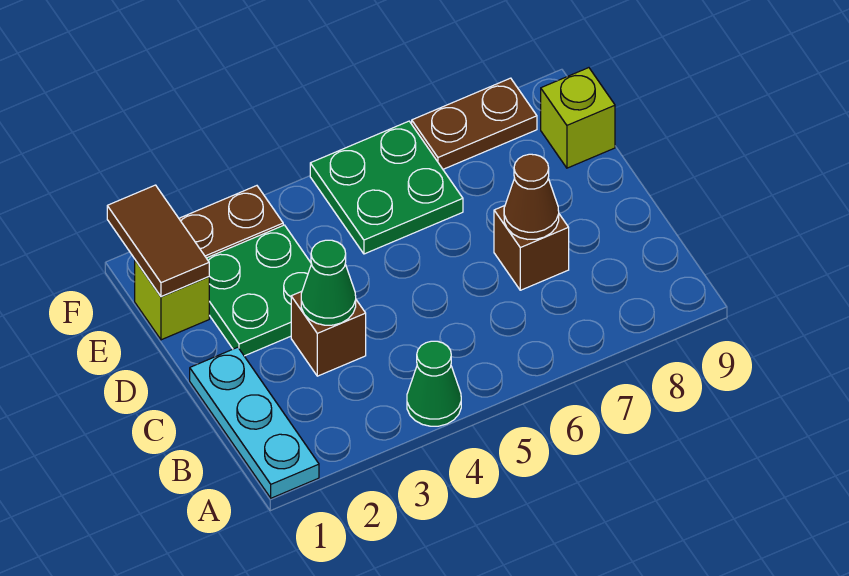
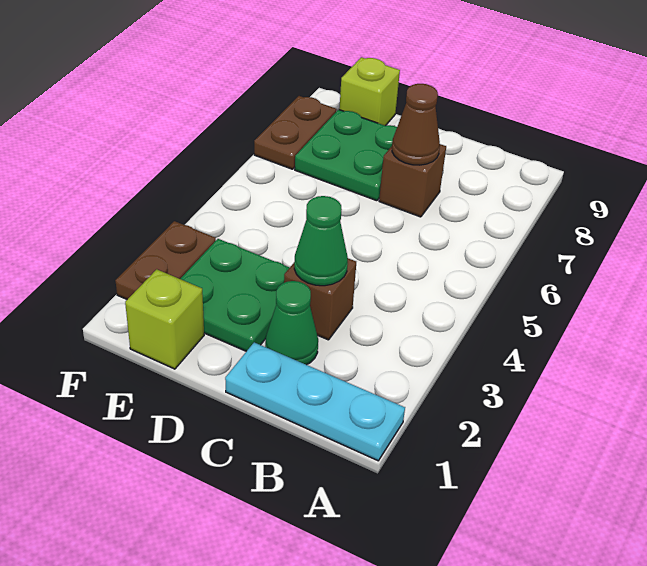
green cone A4 level 1 -> green cone C2 level 1
brown tile E1:F1 level 2 -> none
green plate E5:F6 level 1 -> green plate D7:E8 level 1

